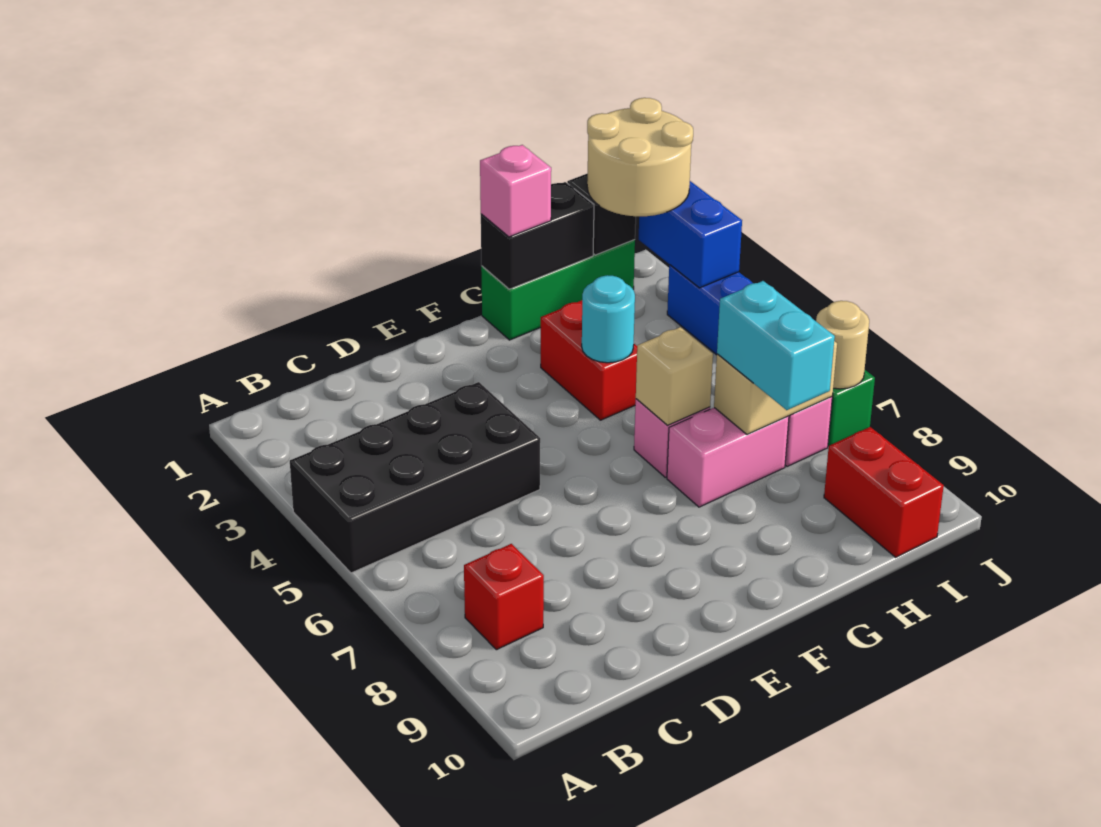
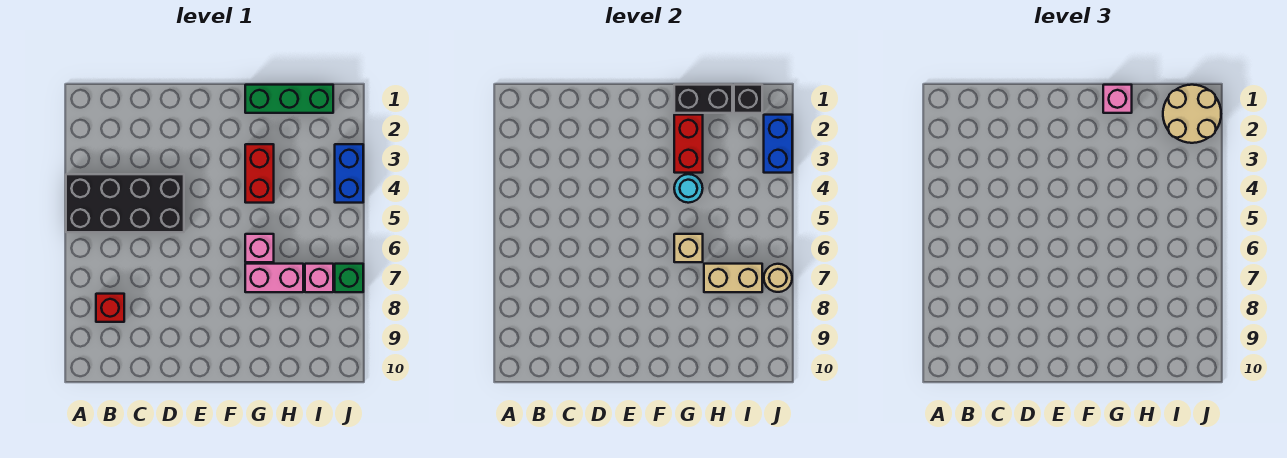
cyan brick H7:H8 level 3 -> none
red brick I9:I10 level 1 -> red brick G2:G3 level 2

